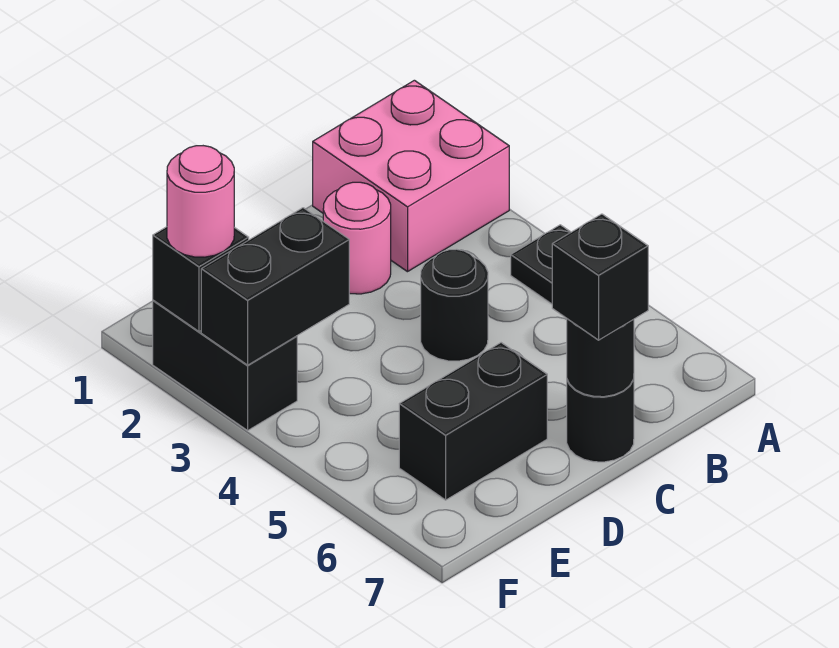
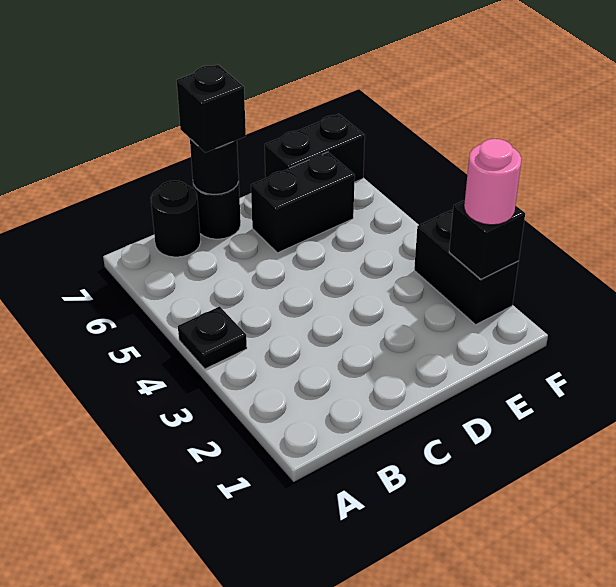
pink brick A1:B2 level 1 -> none
pink round brick C2 level 1 -> none
black round brick C4 level 1 -> black round brick B7 level 1
black brick E3:F3 level 2 -> black brick E7:F7 level 1

